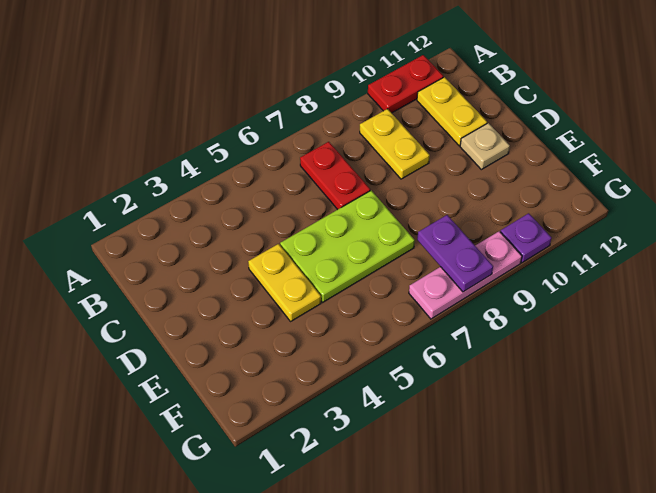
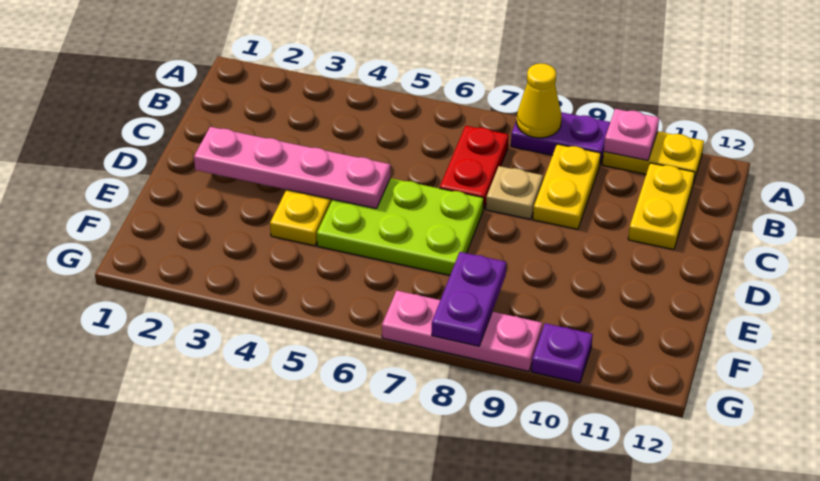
none -> purple plate A8:A9 level 1
none -> yellow cone A8 level 2
red plate A10:A11 level 1 -> yellow plate A10:A11 level 1
none -> pink plate A10 level 2
none -> pink plate D2:D5 level 2
tan plate D11 level 1 -> tan plate C8 level 1

